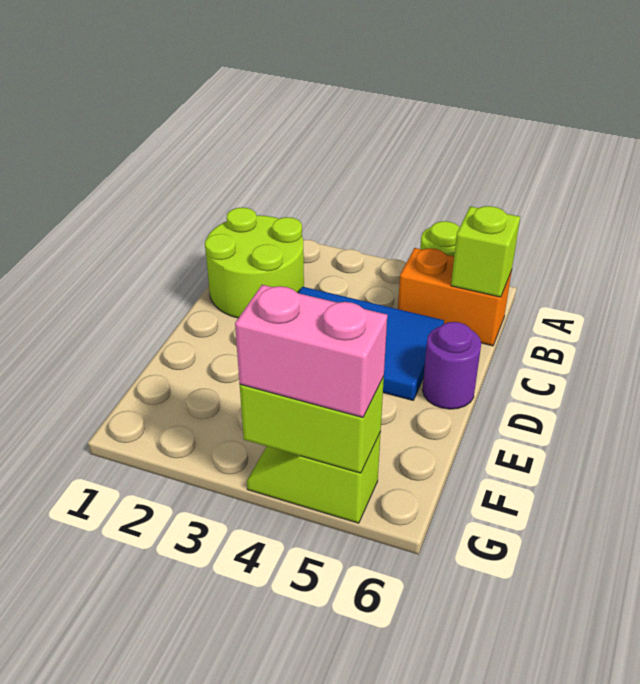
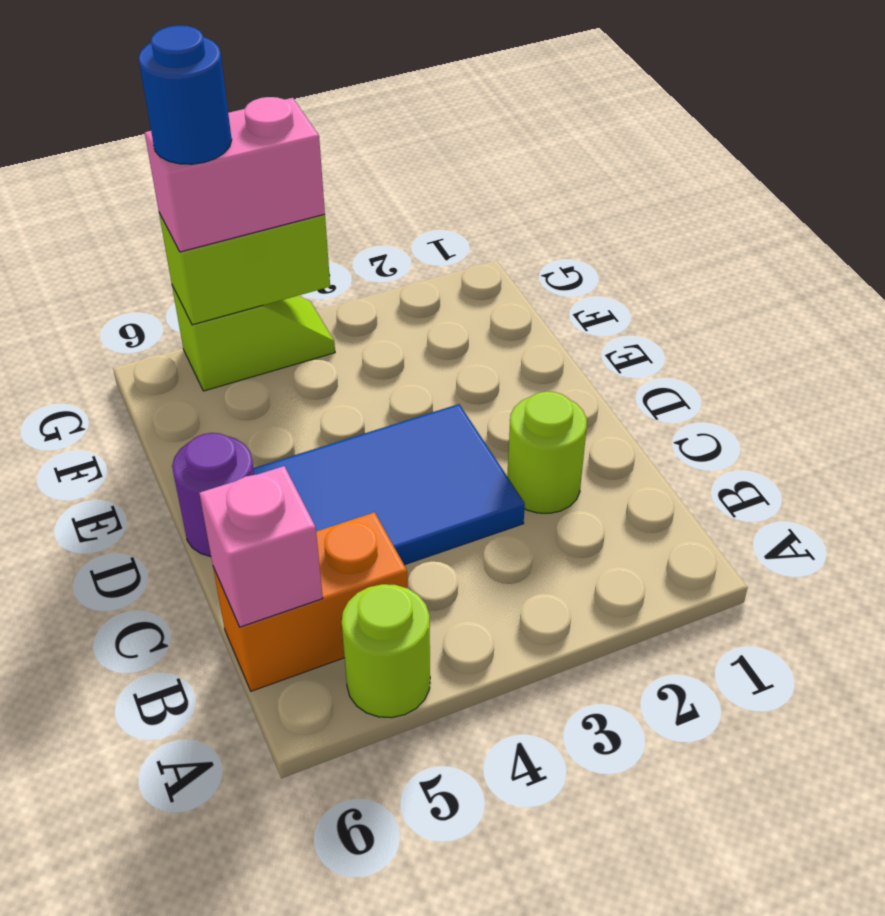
lime round brick B1:C2 level 1 -> lime round brick C2 level 1
lime brick B6 level 2 -> pink brick B6 level 2
none -> blue round brick G5 level 4

